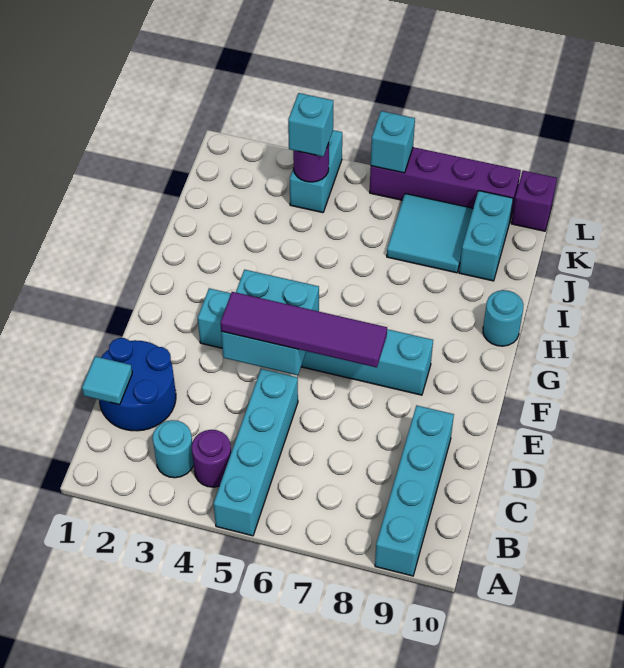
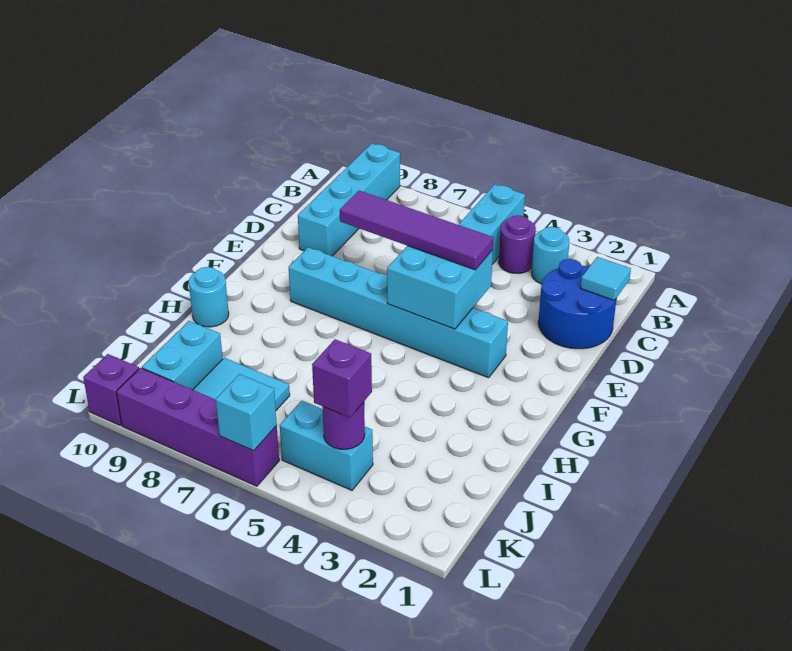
cyan brick K4:L4 level 1 -> cyan brick K4:K5 level 1
cyan brick K4 level 3 -> purple brick K4 level 3

